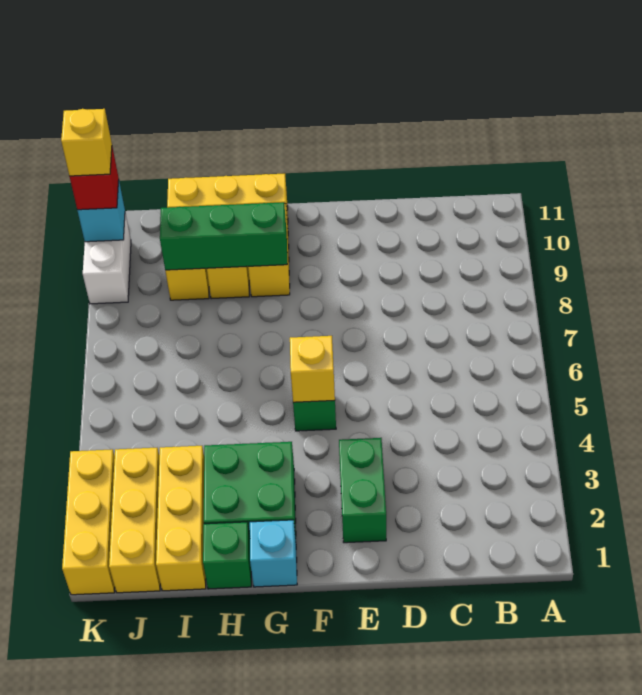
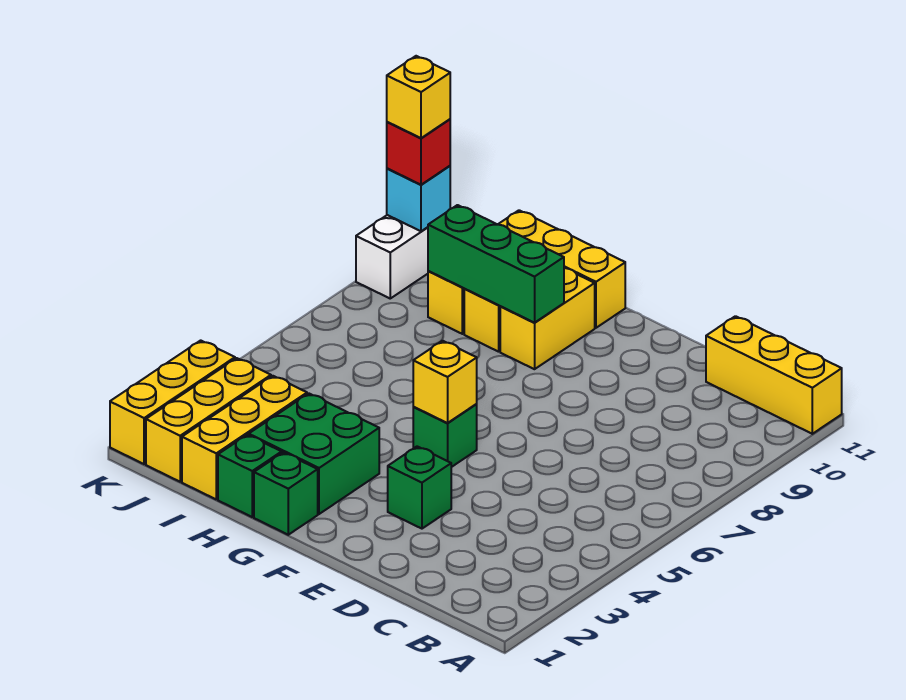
none -> yellow brick A11:C11 level 1
green brick E2:E3 level 1 -> green brick E3 level 1
cyan brick G1 level 1 -> green brick G1 level 1

